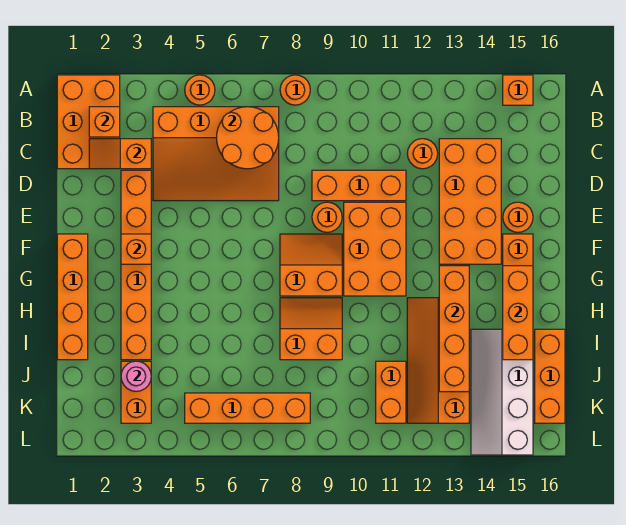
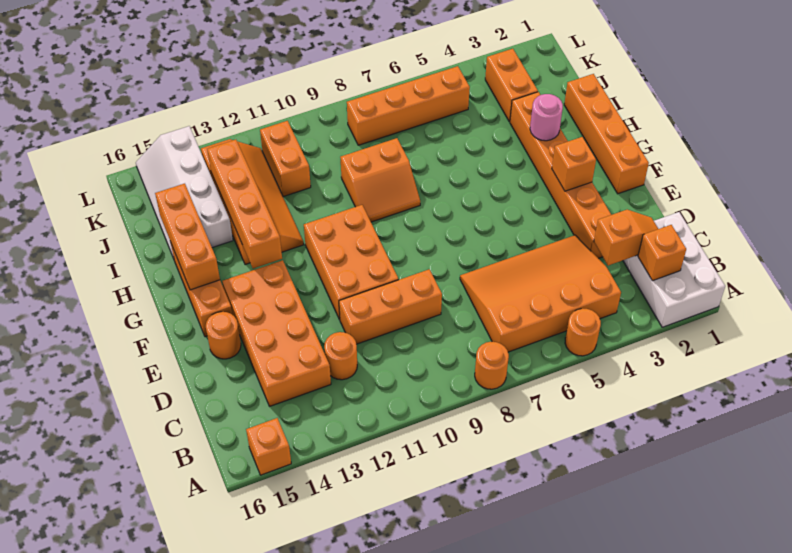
orange brick A1:C2 level 1 -> white brick A1:C2 level 1
orange round brick B6:C7 level 2 -> none
orange round brick E9 level 1 -> none
orange slope F8:G9 level 1 top G -> none
white slope I14:L15 level 1 top 15 -> white slope I14:L15 level 1 top 14
orange brick I16:K16 level 1 -> none
pink round brick J3 level 2 -> pink round brick H3 level 2

